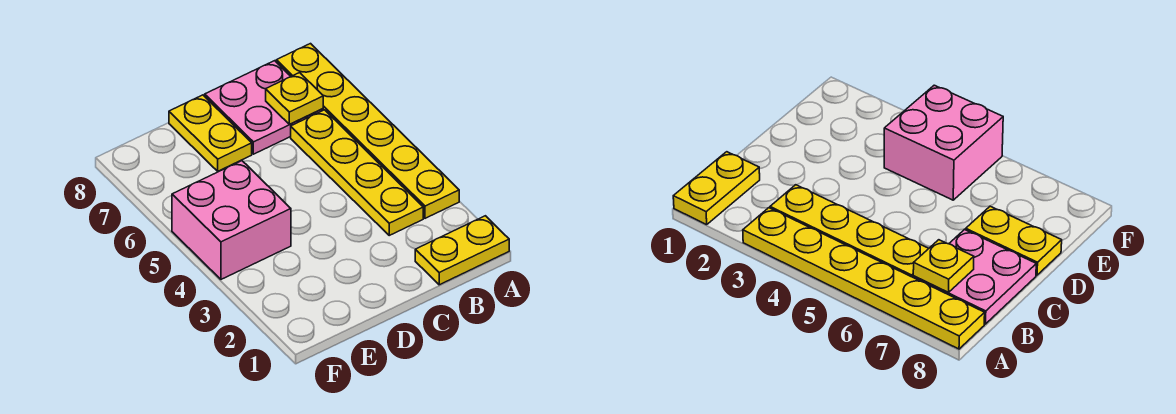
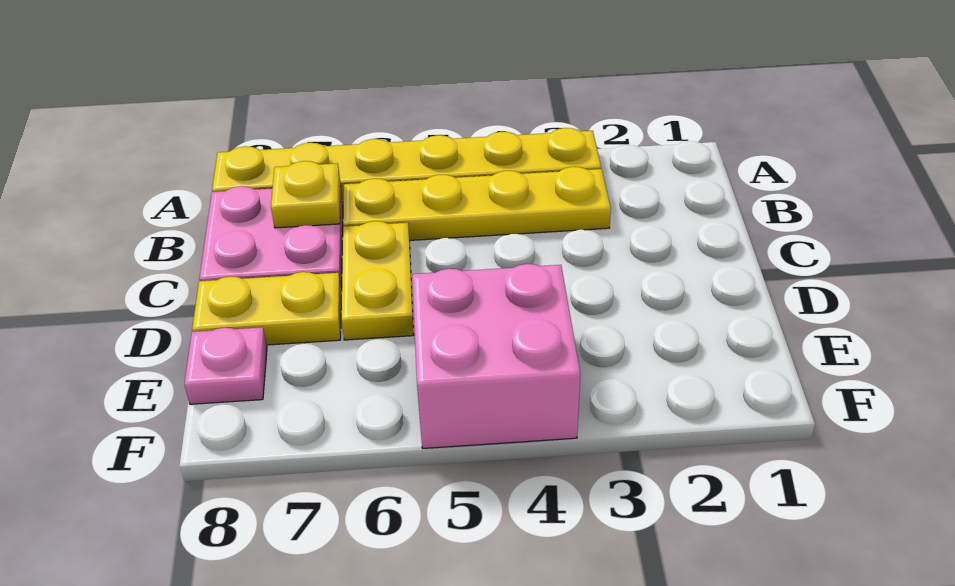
yellow plate A1:B1 level 1 -> yellow plate C6:D6 level 1
none -> pink plate E8 level 1

